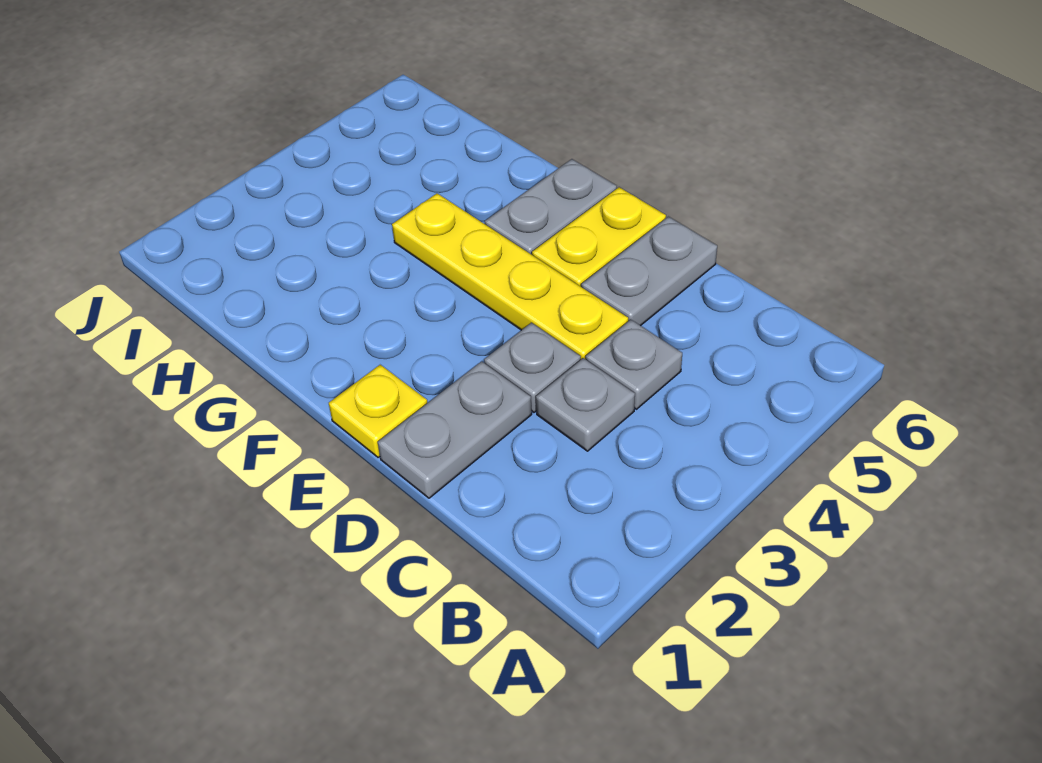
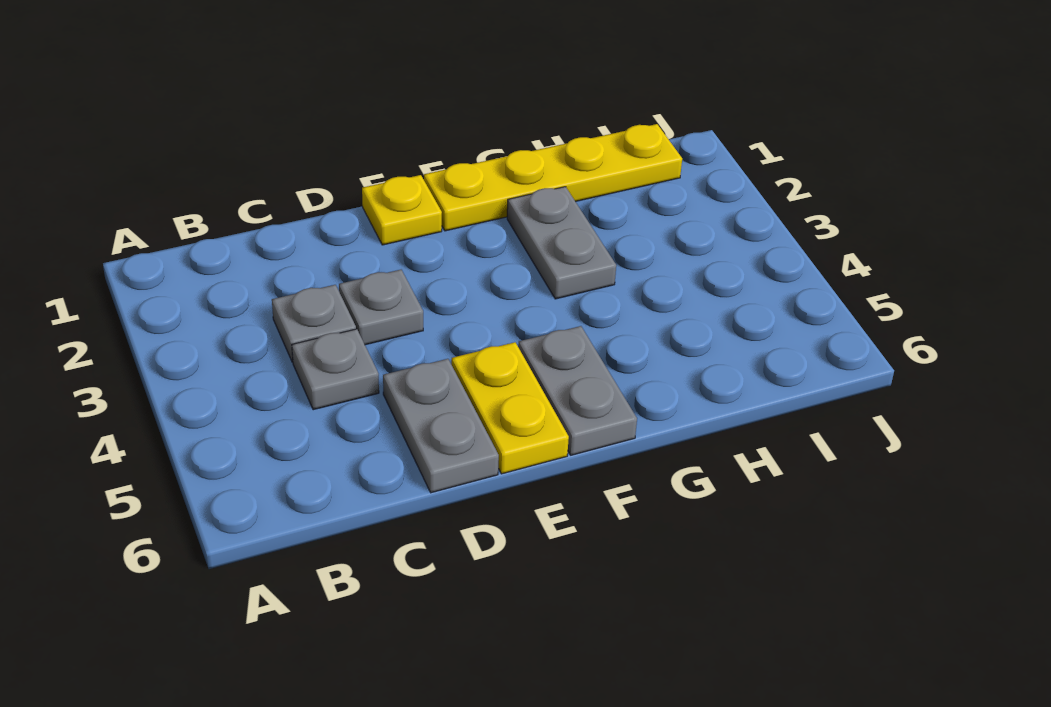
grey plate D1:D2 level 1 -> grey plate G2:G3 level 1
yellow plate D4:G4 level 1 -> yellow plate F1:I1 level 1

